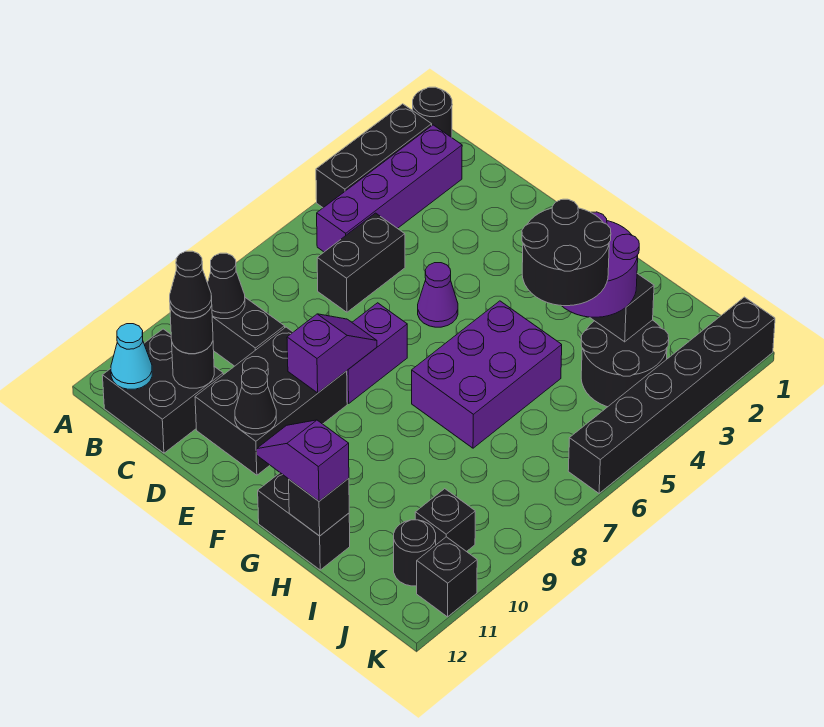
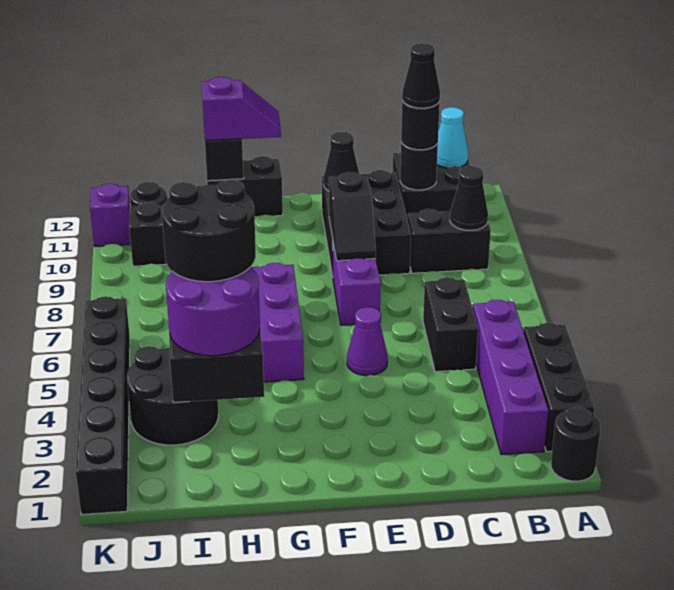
purple slope E8:E9 level 2 top 9 -> black slope E8:E9 level 2 top 9
black brick K11 level 1 -> purple brick K11 level 1

